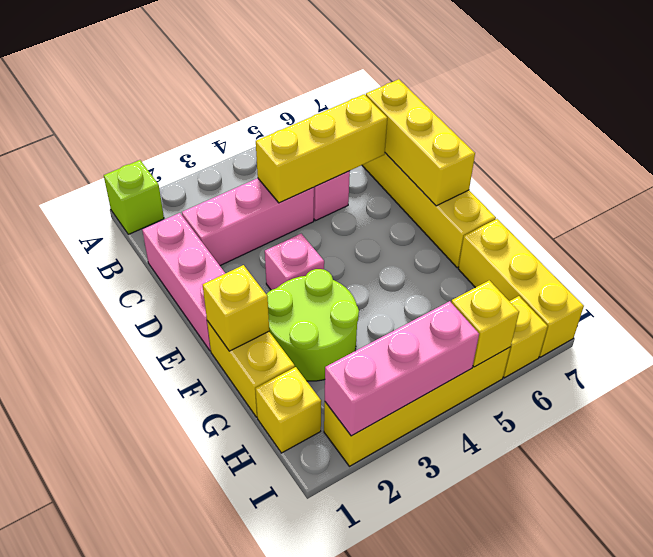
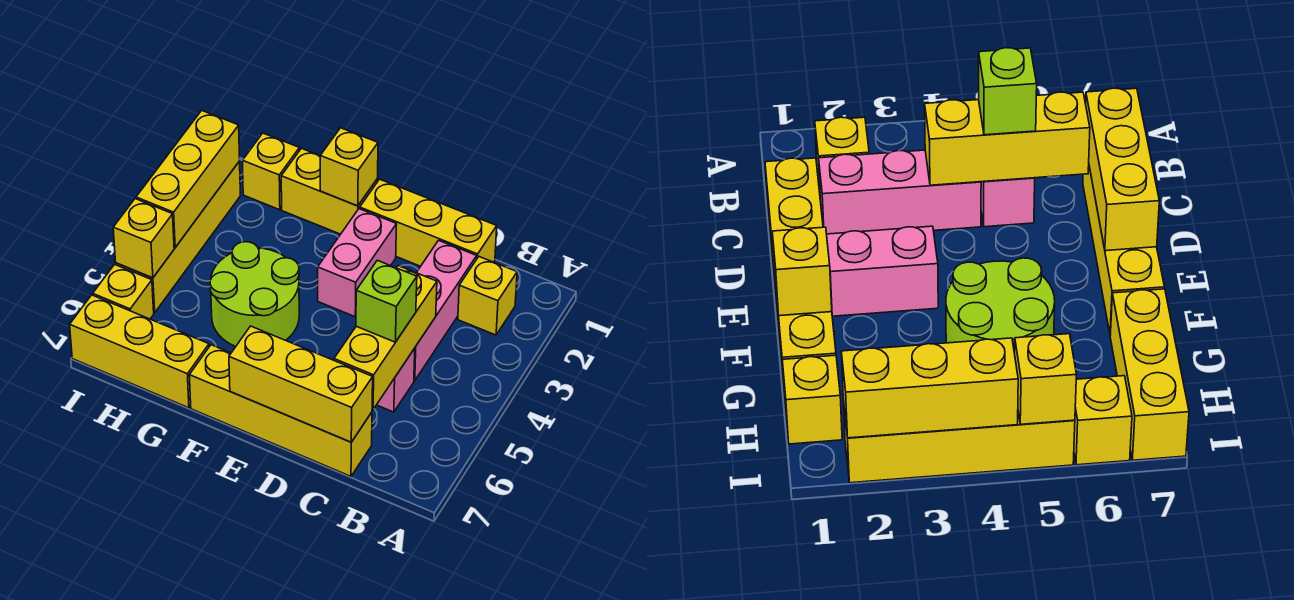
lime brick A1 level 1 -> lime brick C5 level 3
none -> yellow brick B2 level 1
pink brick C1:E1 level 1 -> yellow brick C1:E1 level 1
pink brick E3 level 1 -> pink brick E2:E3 level 1
lime round brick F2:G3 level 1 -> lime round brick F4:G5 level 1
pink brick I2:I4 level 2 -> yellow brick I2:I4 level 2

